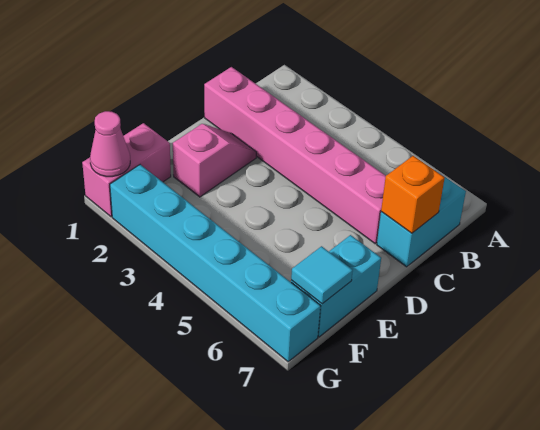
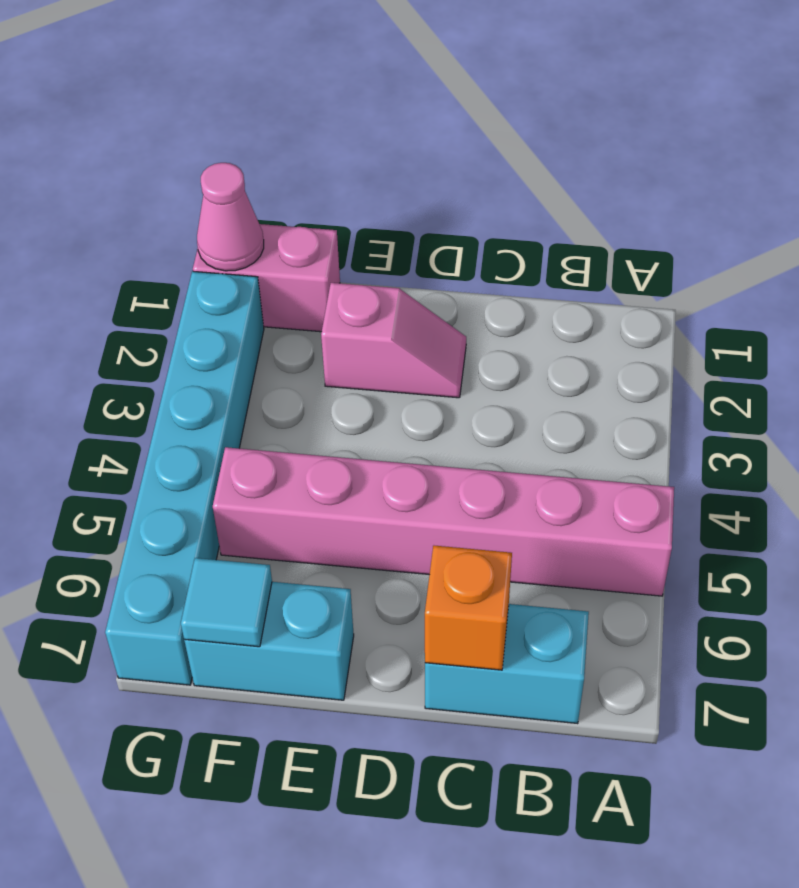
pink brick C1:C6 level 1 -> pink brick A5:F5 level 1

